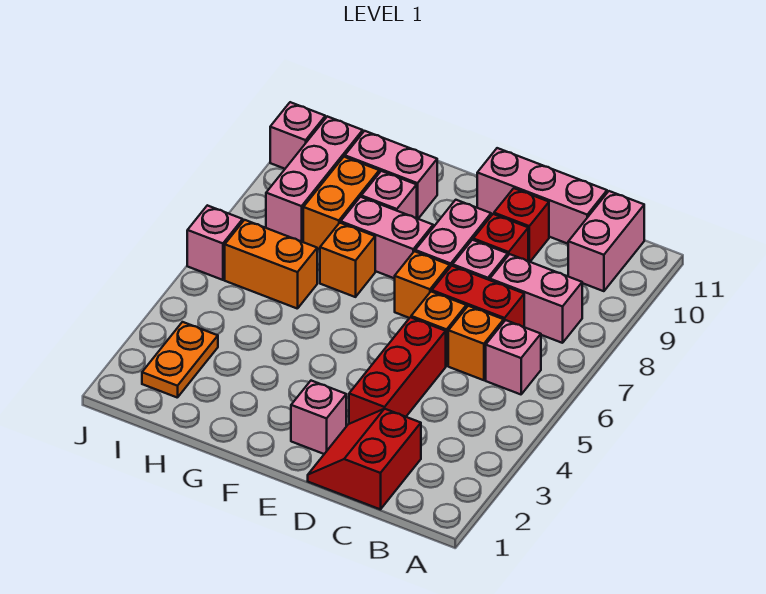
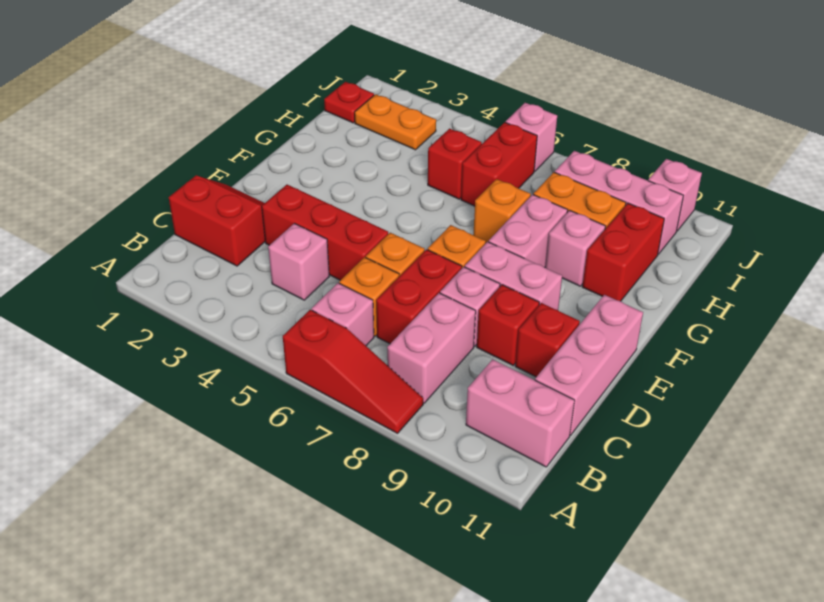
none -> red slope A6:A8 level 1 top 6
pink brick E2 level 1 -> pink brick C4 level 1
pink brick G10:H10 level 1 -> red brick G10:H10 level 1
none -> red brick H5 level 1
orange brick H6:I6 level 1 -> red brick H6:I6 level 1
none -> red plate I1 level 1

